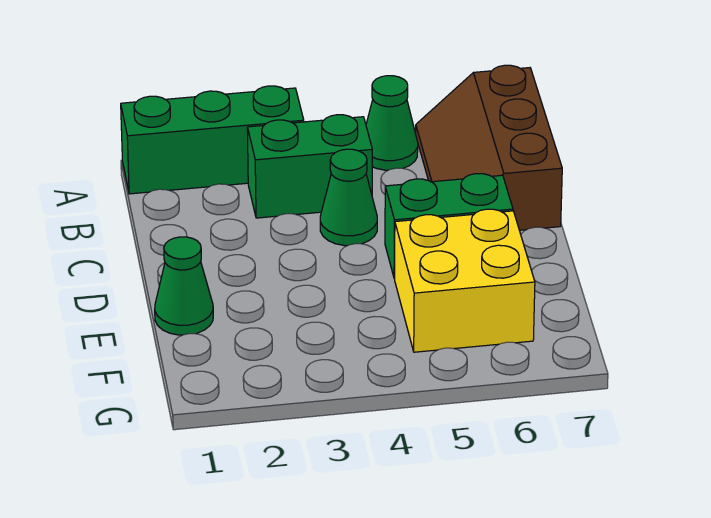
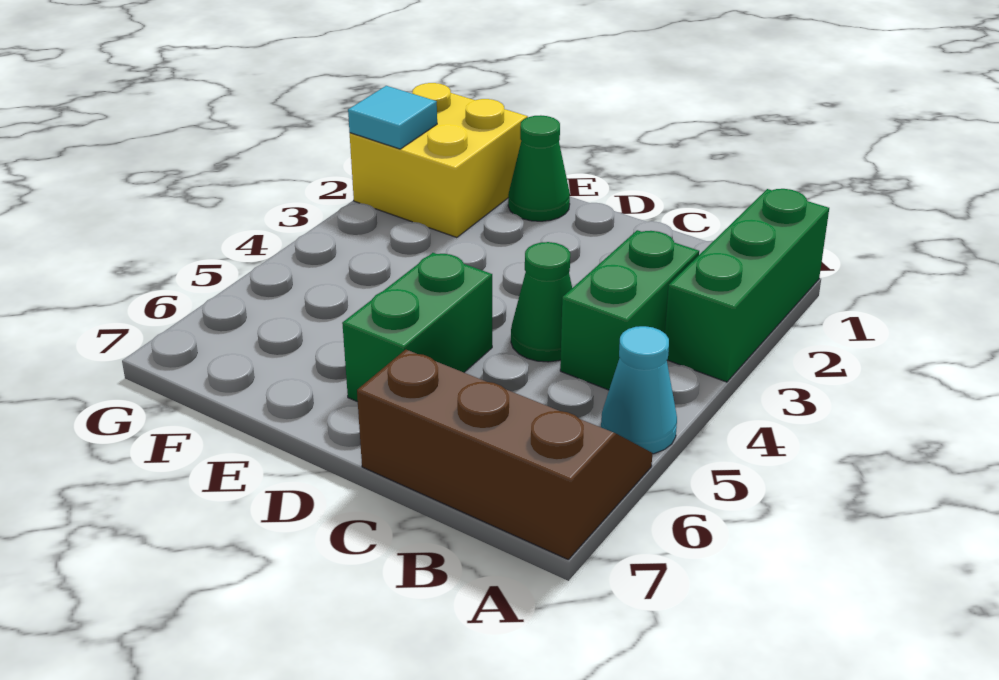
green cone A5 level 1 -> cyan cone A5 level 1
yellow brick E5:F6 level 1 -> yellow brick F1:G2 level 1
none -> cyan tile G2 level 2

